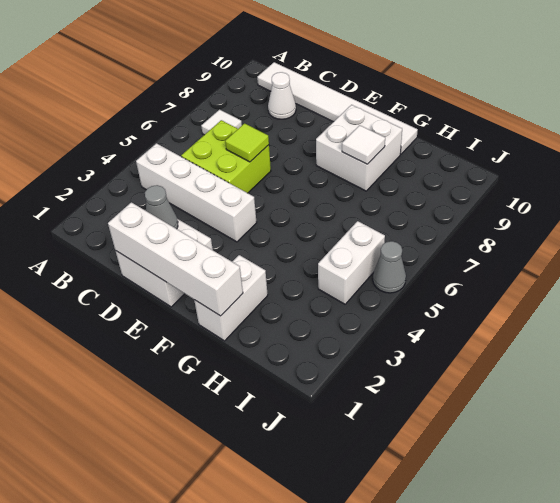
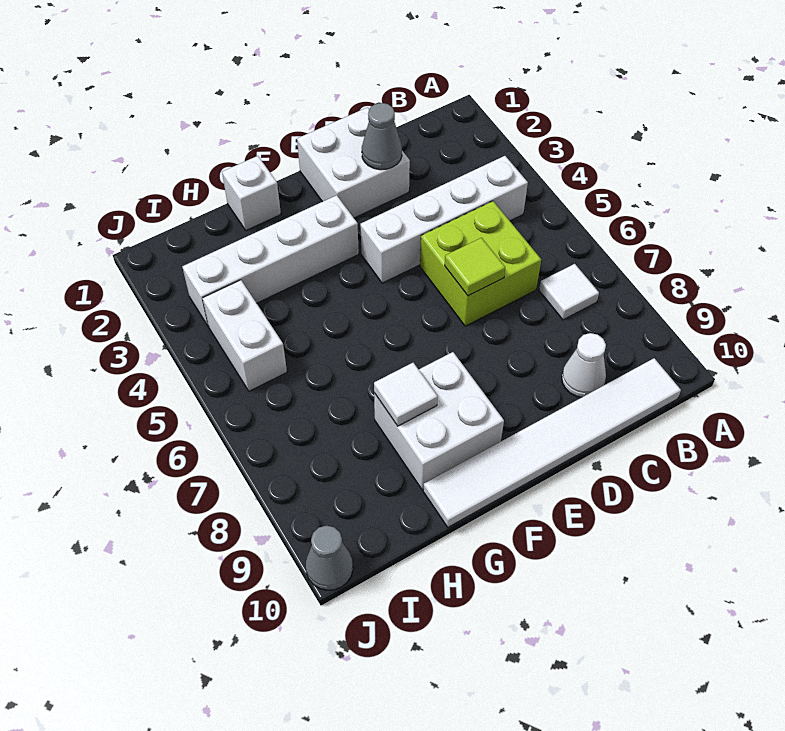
white brick D1:G1 level 2 -> white brick F3:I3 level 1
white brick G1:G2 level 1 -> white brick G1 level 1
grey cone J5 level 1 -> grey cone J10 level 1

